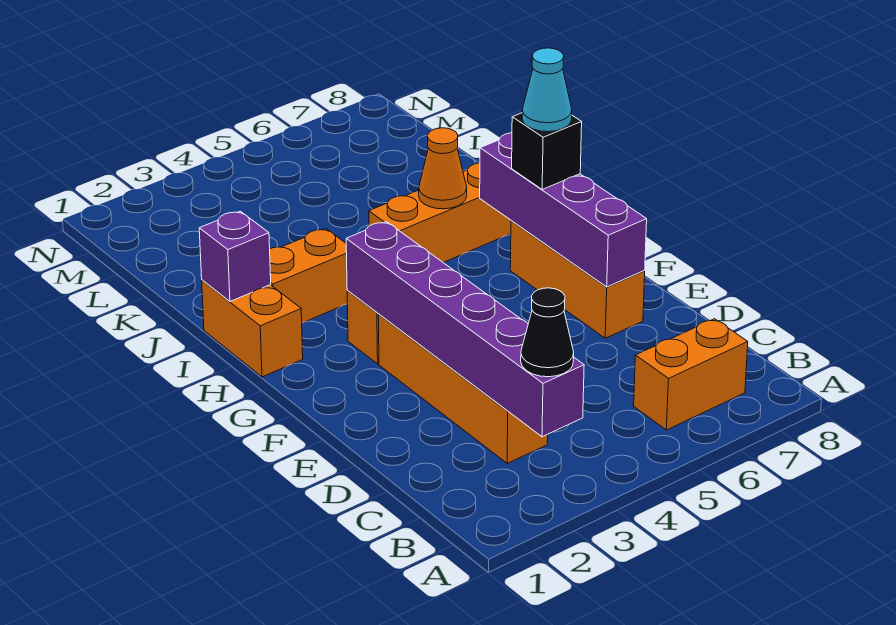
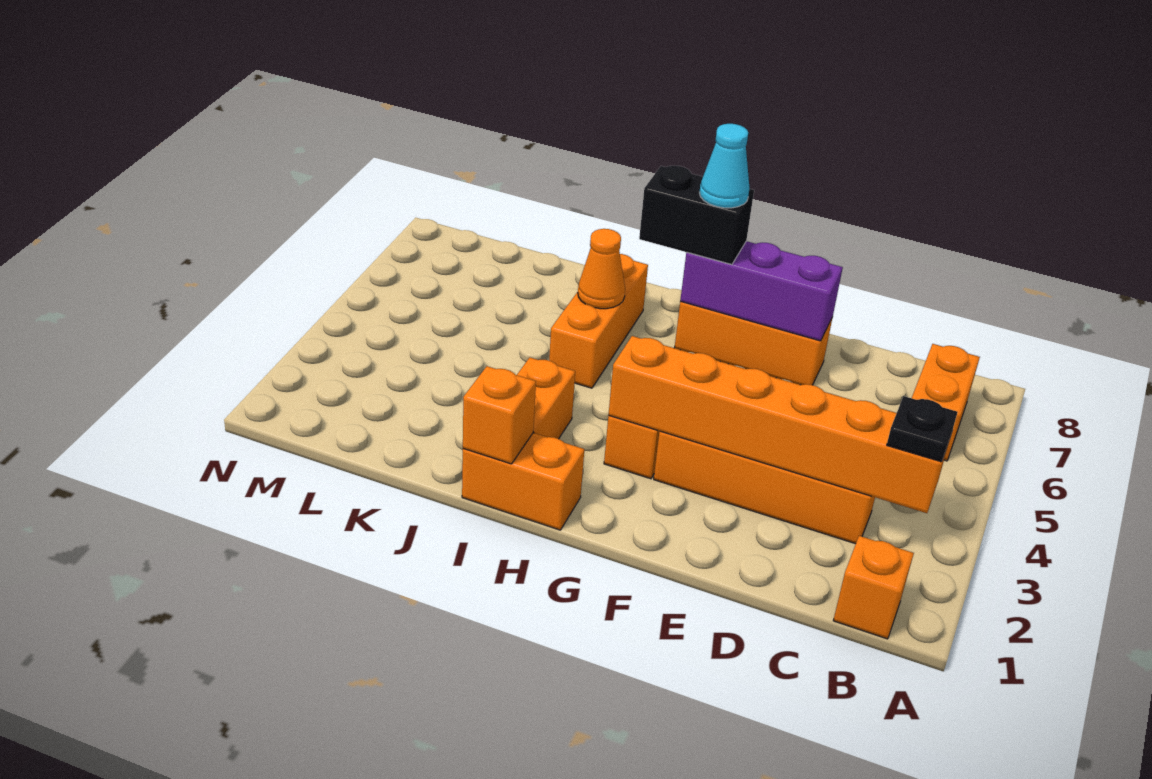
none -> orange brick B1 level 1
purple brick B3:G3 level 2 -> orange brick B3:G3 level 2
black cone B3 level 3 -> black plate B3 level 3
purple brick E7:H7 level 2 -> purple brick E7:G7 level 2
black brick G7 level 3 -> black brick G7:H7 level 3
purple brick I1 level 2 -> orange brick I1 level 2

